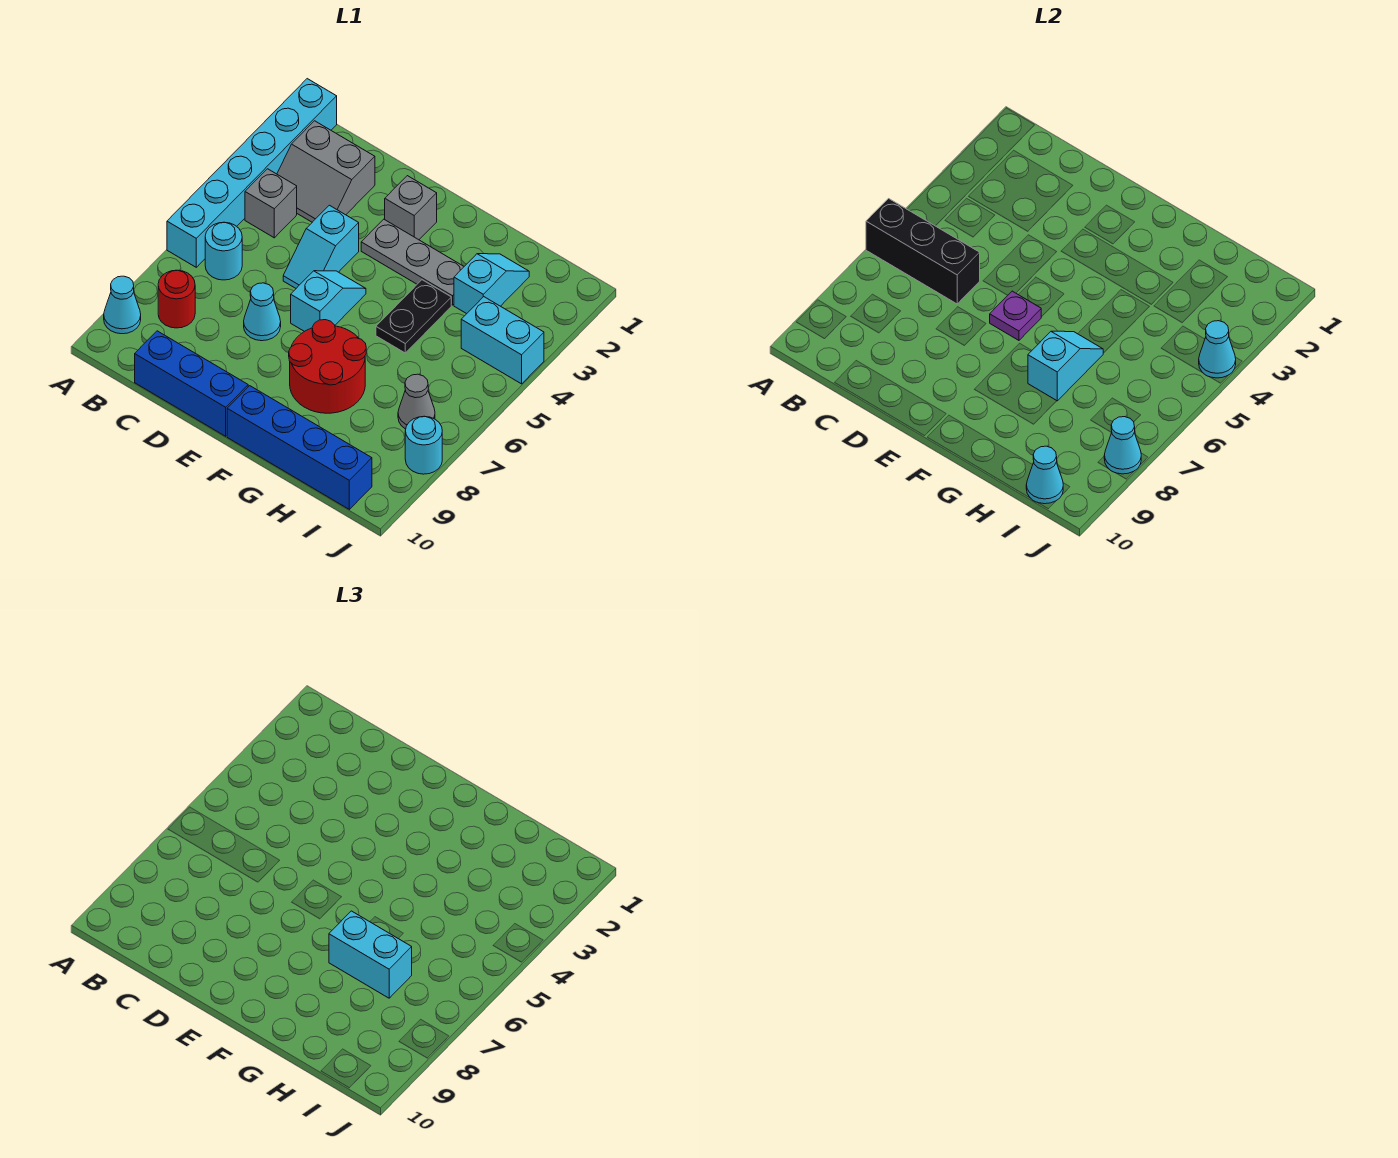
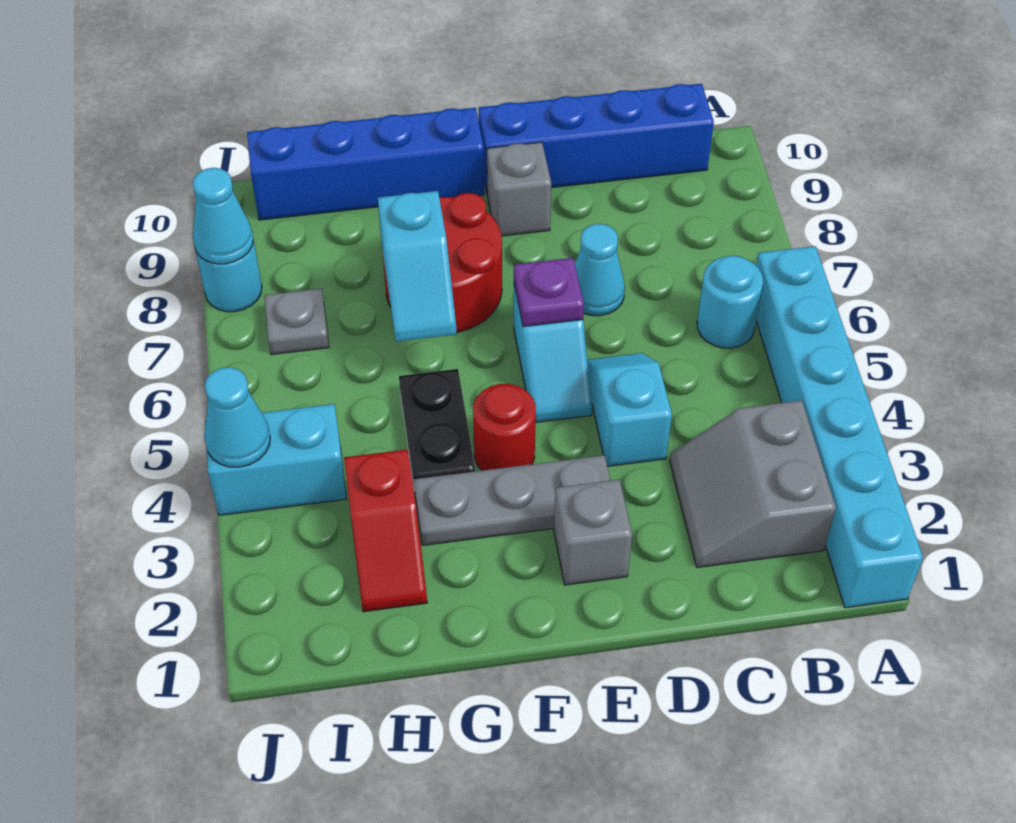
black brick A6:C6 level 2 -> none
cyan cone A9 level 1 -> none
grey slope B2:C3 level 1 top 2 -> grey slope B2:C3 level 1 top B
grey brick B4 level 1 -> grey brick E9 level 1
red round brick B8 level 1 -> red round brick F4 level 1
blue brick C10:E10 level 1 -> blue brick B10:E10 level 1
cyan brick G7:H7 level 3 -> none
cyan slope H2:H3 level 1 top 3 -> red slope H2:H3 level 1 top 3
grey cone I7 level 1 -> grey plate I7 level 1
cyan cone I10 level 2 -> none

